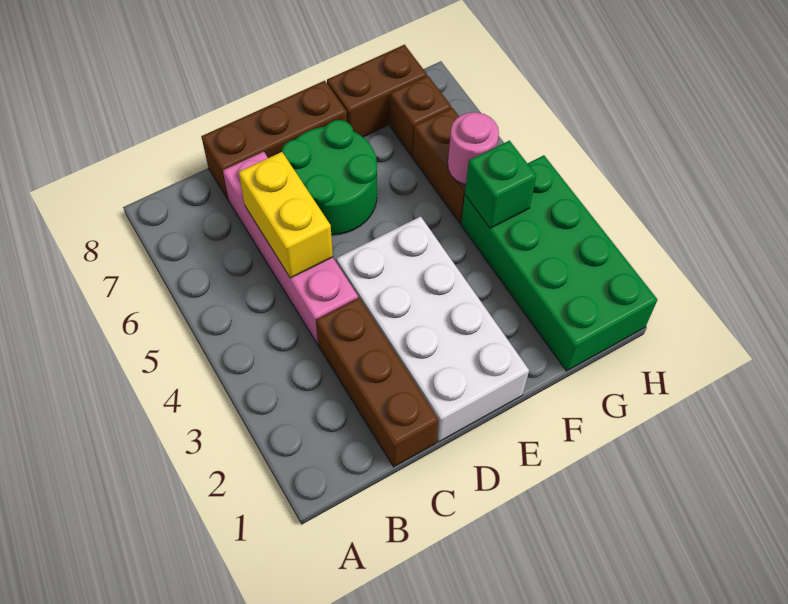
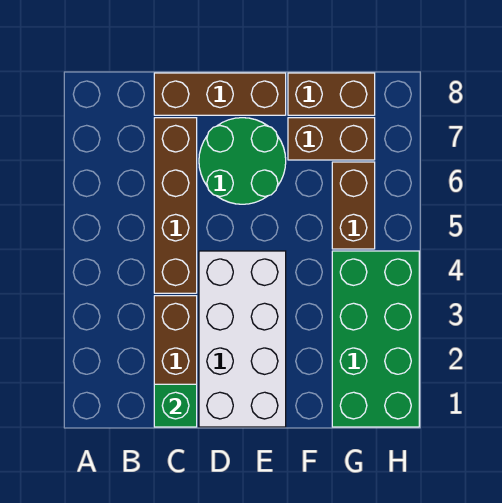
pink brick C4:C7 level 1 -> brown brick C4:C7 level 1
yellow brick C5:C6 level 2 -> none
green brick G4 level 2 -> green brick C1 level 2
pink round brick G5 level 2 -> none
brown brick G7 level 1 -> brown brick F7:G7 level 1

